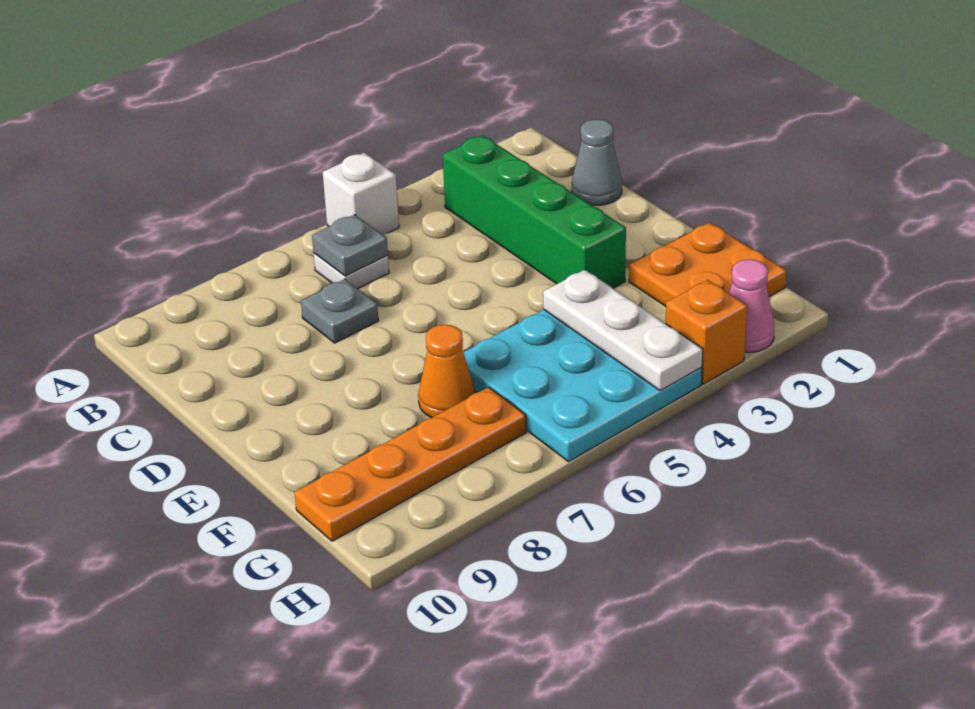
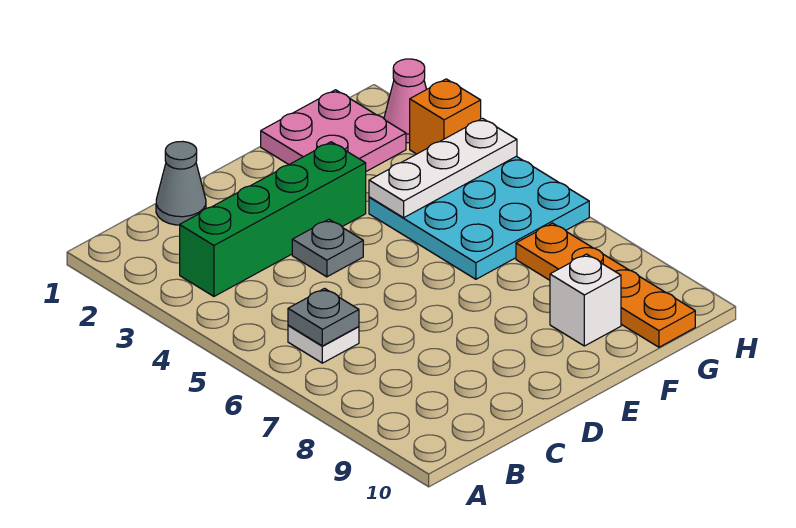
white brick A5 level 1 -> white brick F9 level 1
grey plate C7 level 1 -> grey plate D4 level 1
orange plate F1:G2 level 1 -> pink plate F1:G2 level 1
orange cone F7 level 1 -> none

